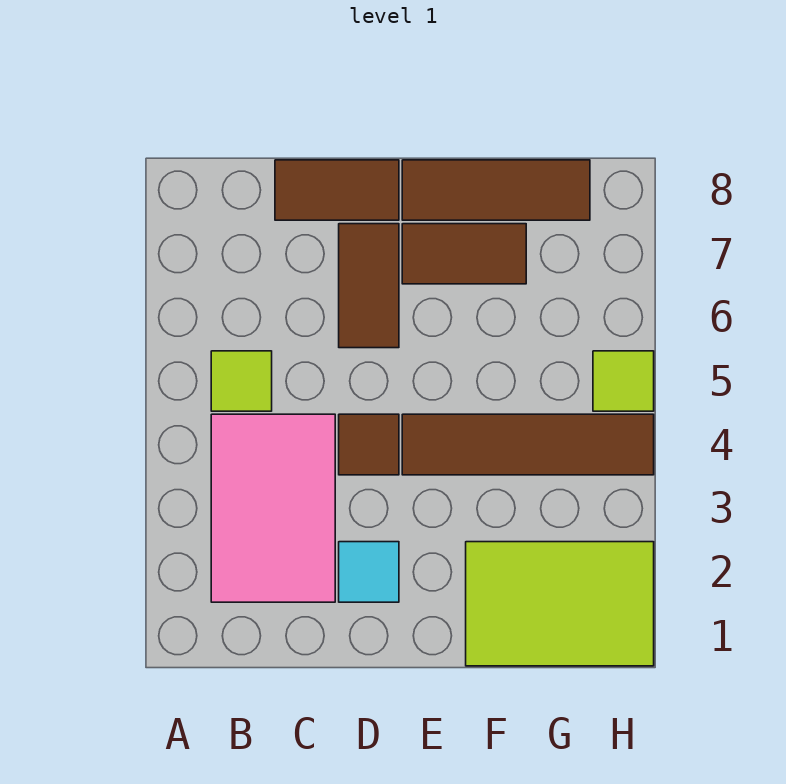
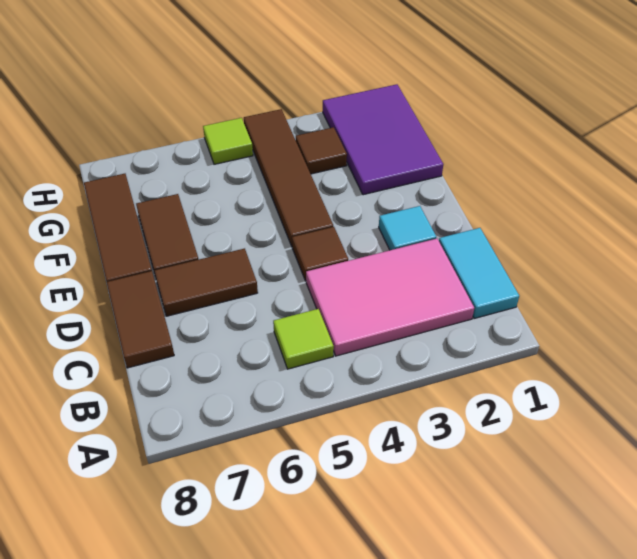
none -> cyan tile B1:C1 level 1
lime tile F1:H2 level 1 -> purple tile F1:H2 level 1
none -> brown tile G3 level 1

